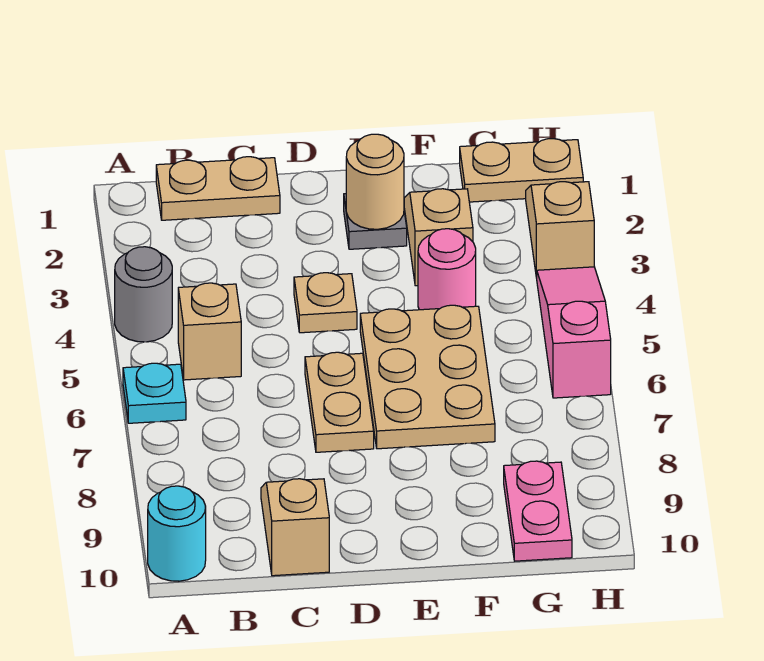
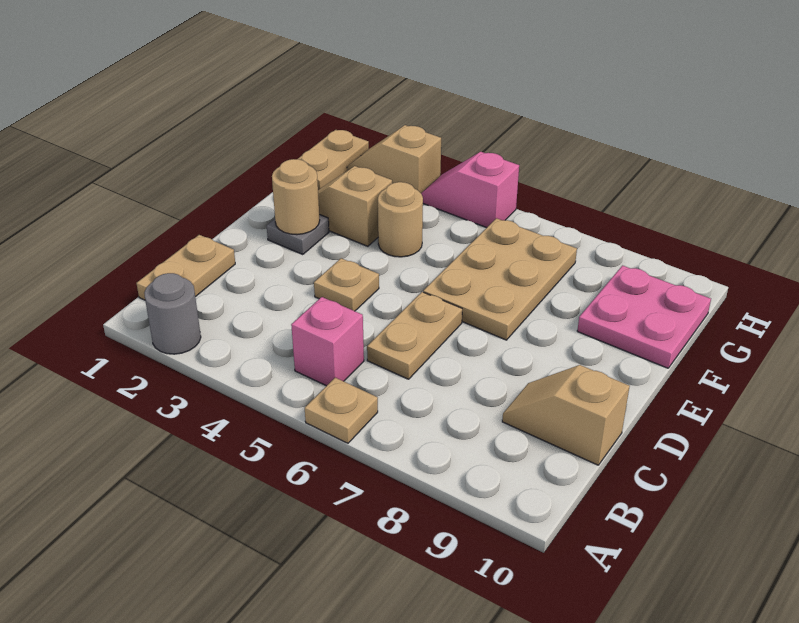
grey round brick A4 level 1 -> grey round brick A2 level 1
cyan plate A6 level 1 -> tan plate A6 level 1
cyan round brick A10 level 1 -> none
tan brick B5 level 1 -> pink brick B5 level 1
tan plate D6:D7 level 1 -> tan plate C6:D6 level 1
tan plate E5:F7 level 1 -> tan plate E6:G7 level 1
pink round brick F4 level 1 -> tan round brick F4 level 1
pink plate G9:G10 level 1 -> pink plate F9:G10 level 1
pink slope H4:H6 level 1 top 6 -> pink slope H4:H5 level 1 top 5

